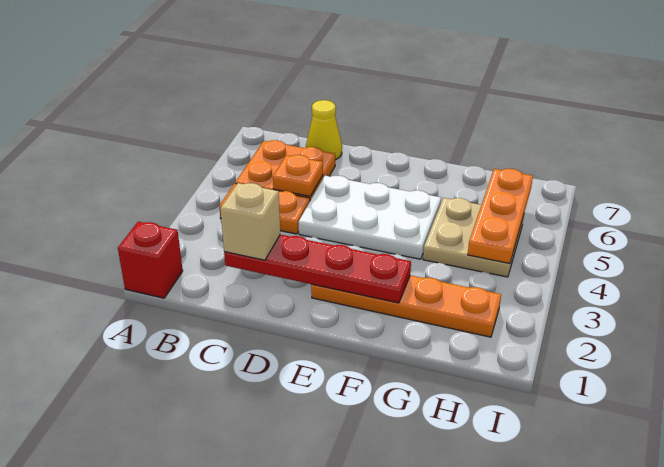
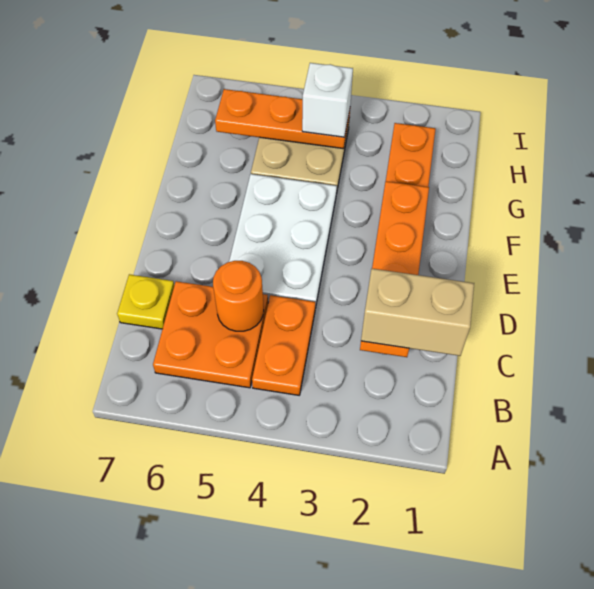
red brick A1 level 1 -> none
red plate C2:F2 level 2 -> orange plate C2:F2 level 2
tan brick C2 level 3 -> tan brick C1:C2 level 3
orange plate C5 level 2 -> orange round brick C5 level 2
yellow cone C7 level 1 -> yellow plate C7 level 1
none -> white brick H4 level 3

